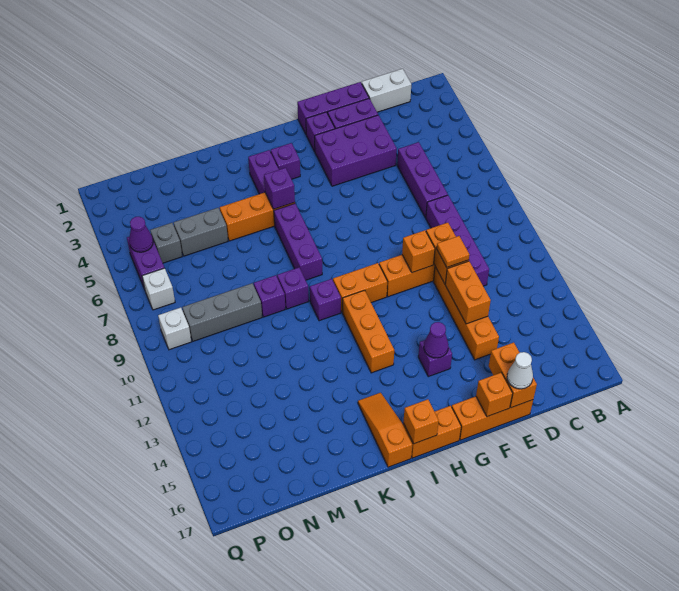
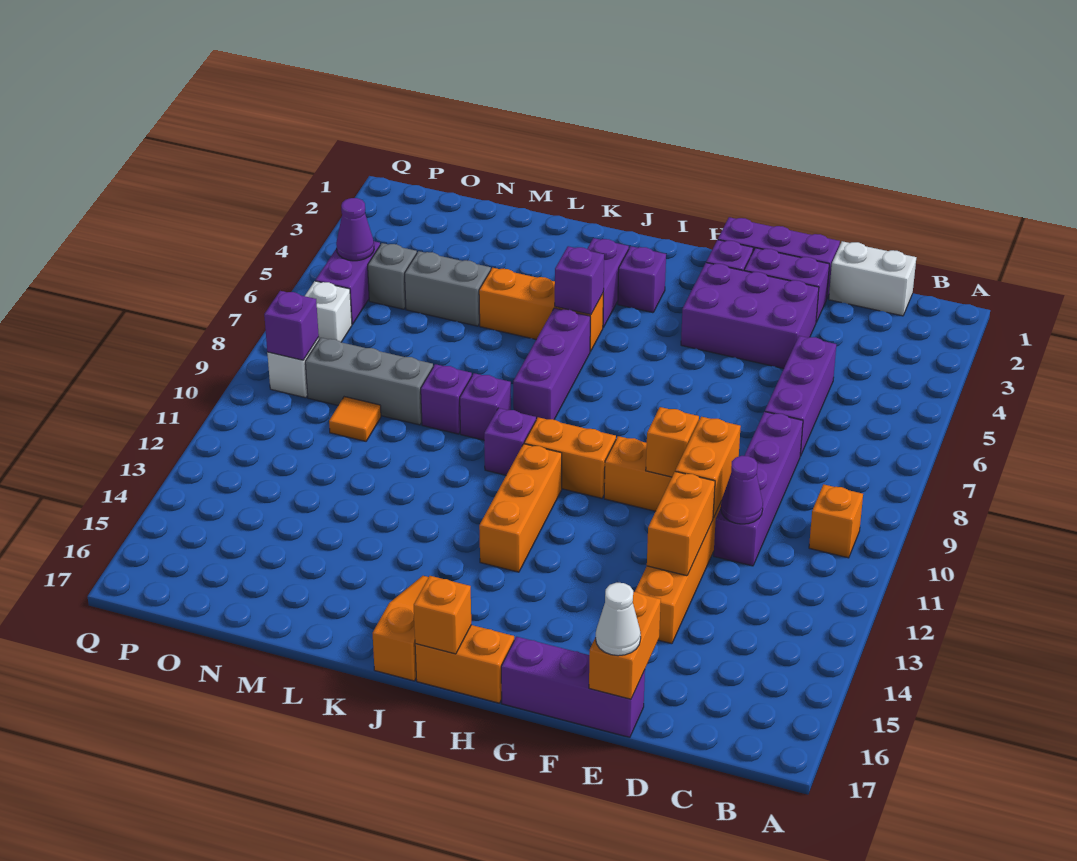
orange tile E11 level 3 -> orange tile N10 level 1
orange brick E17:G17 level 1 -> purple brick E17:G17 level 1
orange brick F17 level 2 -> orange brick B10 level 1
purple brick G14 level 1 -> purple brick P9 level 2
purple cone G14 level 2 -> purple cone D11 level 2

